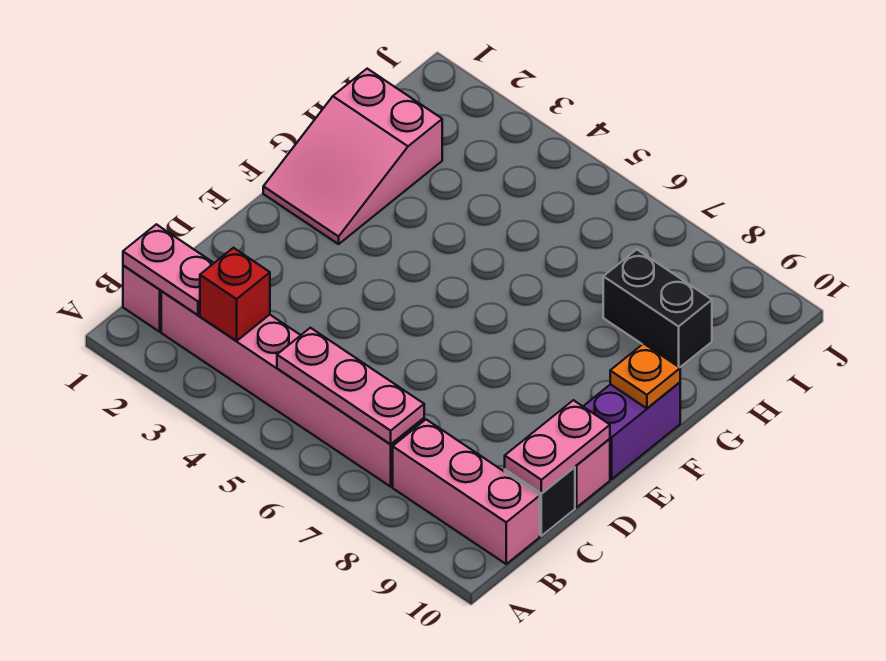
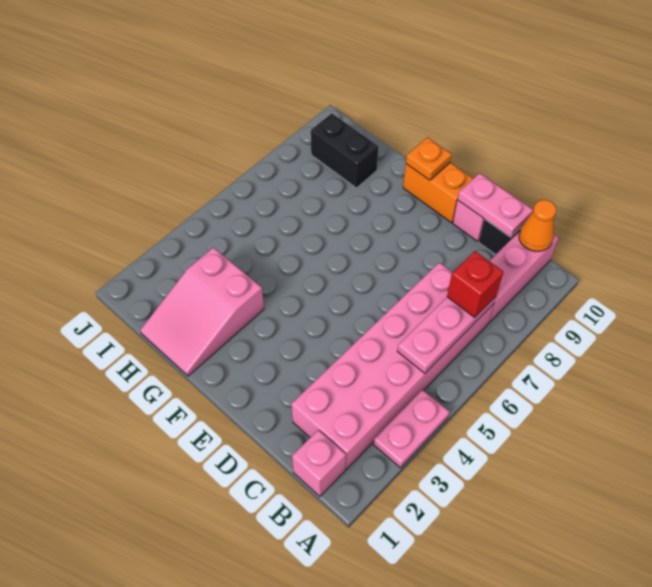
pink plate B1:B2 level 2 -> pink plate A3:A4 level 1
pink brick B2:B7 level 1 -> pink brick B2:C7 level 1
red brick B3 level 2 -> red brick B7 level 3
none -> orange cone B10 level 2
purple brick E10:F10 level 1 -> orange brick E10:F10 level 1
pink slope F1:H2 level 1 top H -> pink slope G1:H3 level 1 top 3
black brick H8:H9 level 1 -> black brick H9:I9 level 1

